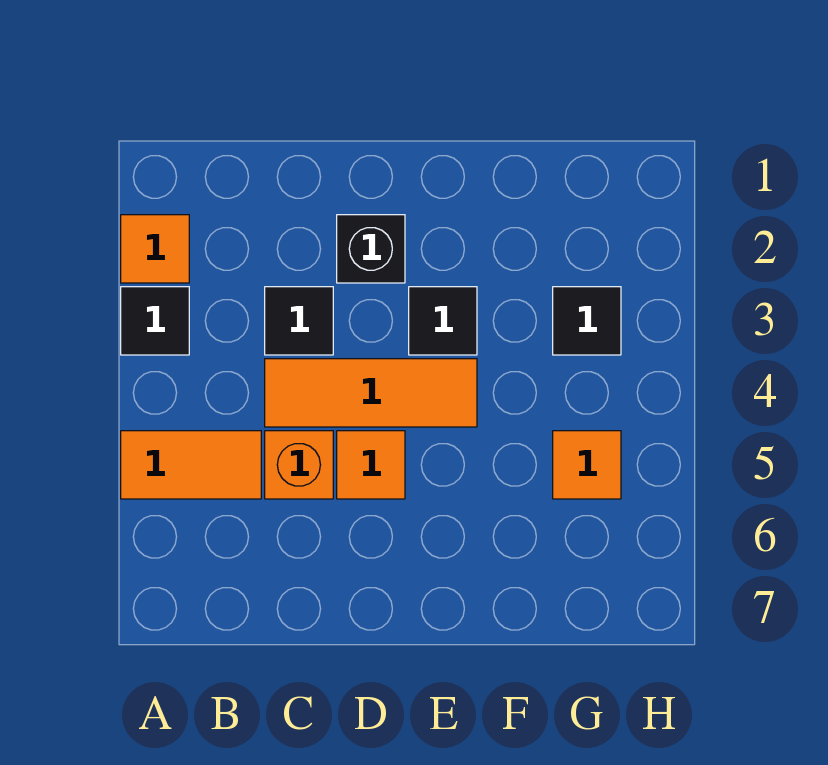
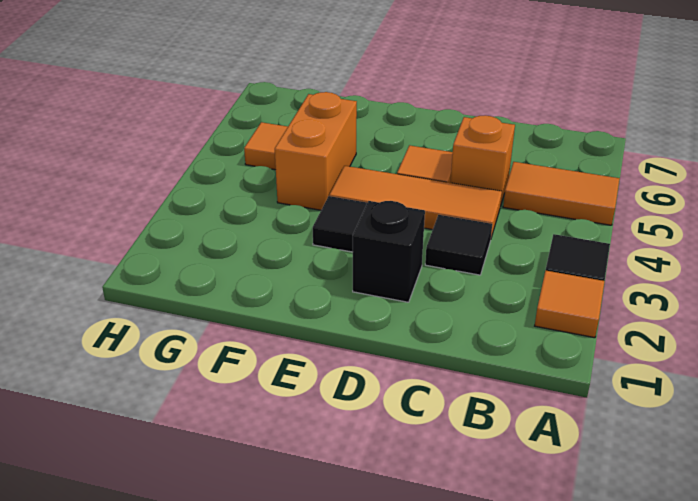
none -> orange brick F4:F5 level 1
black tile G3 level 1 -> none

